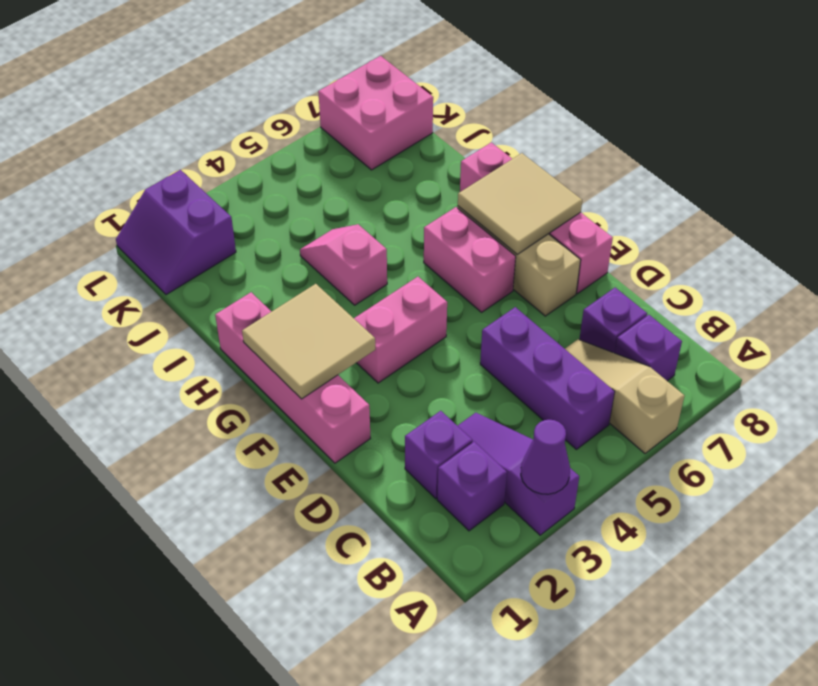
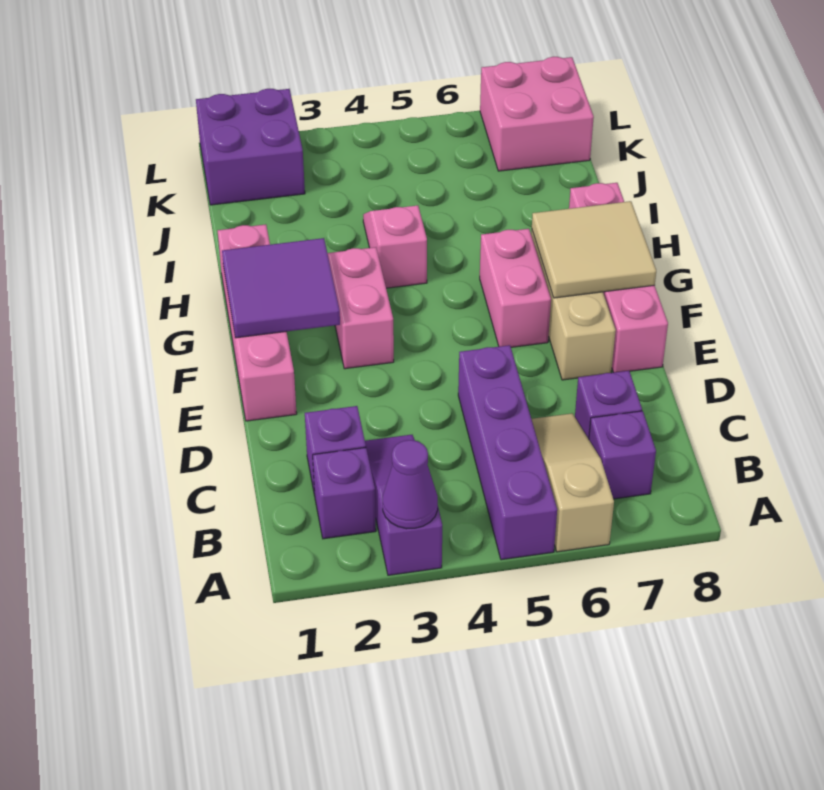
purple brick B5:D5 level 1 -> purple brick A5:D5 level 1
tan tile F1:G2 level 2 -> purple tile F1:G2 level 2
pink brick F3:F4 level 1 -> pink brick F3:G3 level 1
purple slope K1:L2 level 1 top 2 -> purple brick K1:L2 level 1

